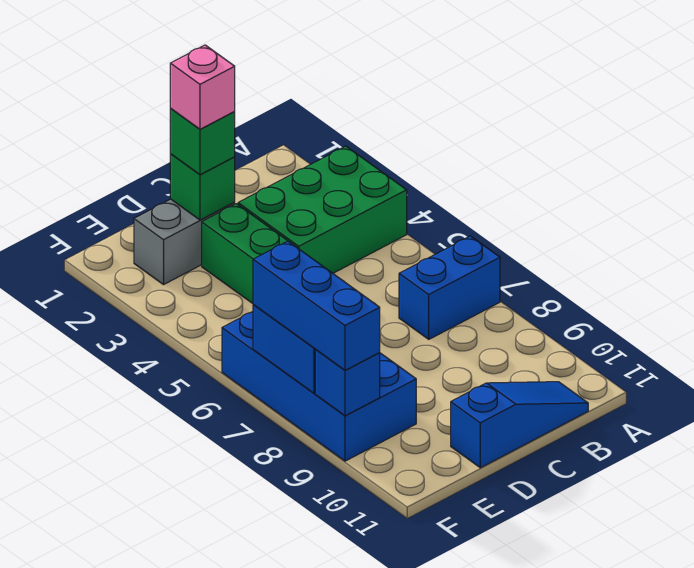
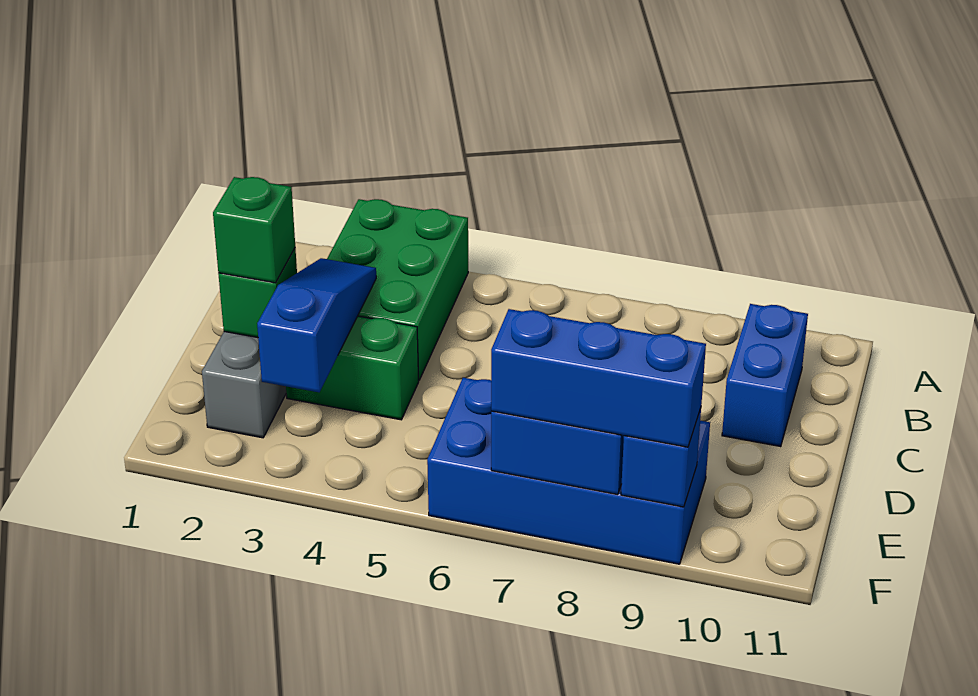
blue brick A7:B7 level 1 -> blue brick B10:C10 level 1
blue slope B11:D11 level 1 top D -> blue slope C3:E3 level 2 top E
pink brick D2 level 4 -> none

